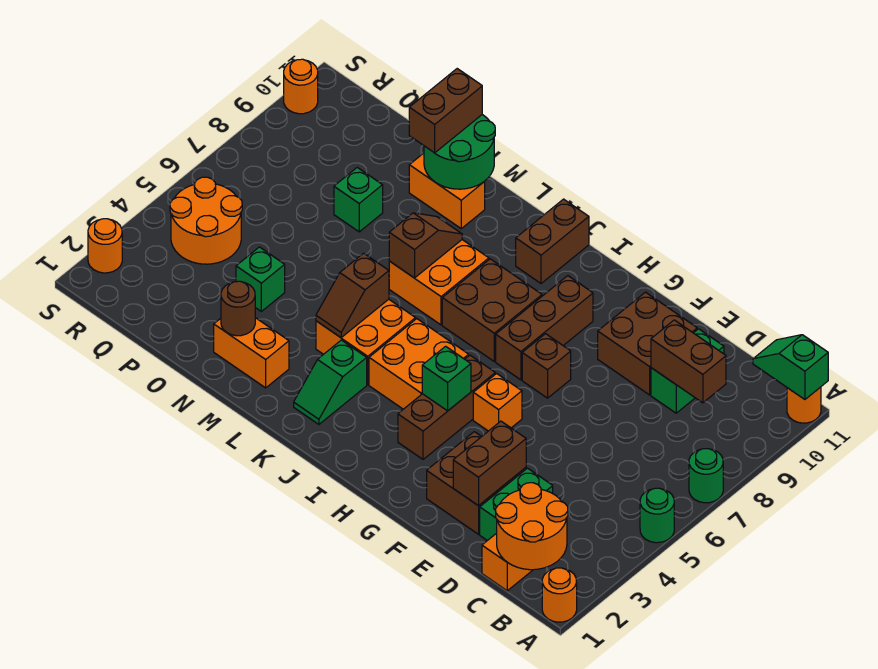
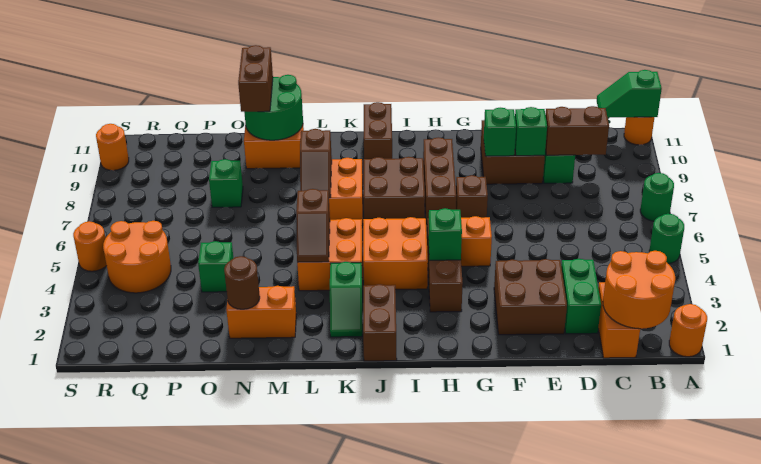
brown brick E2:E3 level 2 -> brown brick J1:J2 level 1
none -> green brick E9 level 2
none -> green brick F9 level 2
brown slope L7:L8 level 2 top 7 -> brown slope L7:L8 level 2 top 8
orange round brick S2 level 1 -> orange round brick S5 level 1

